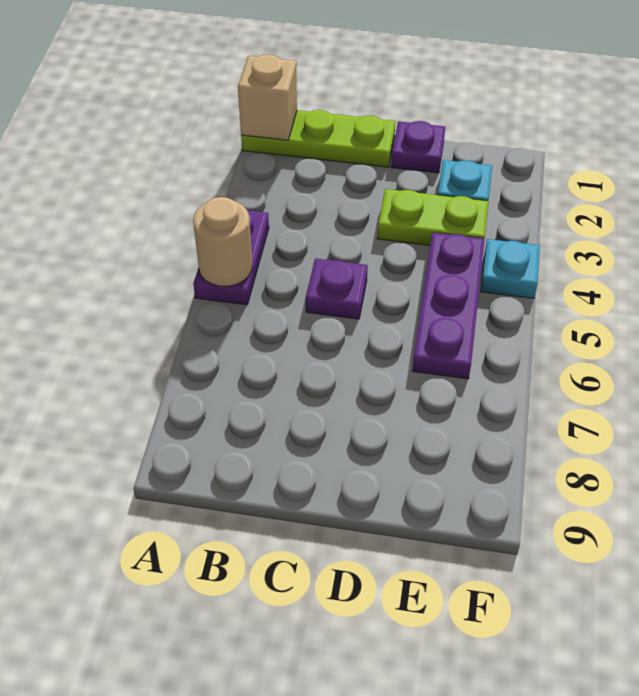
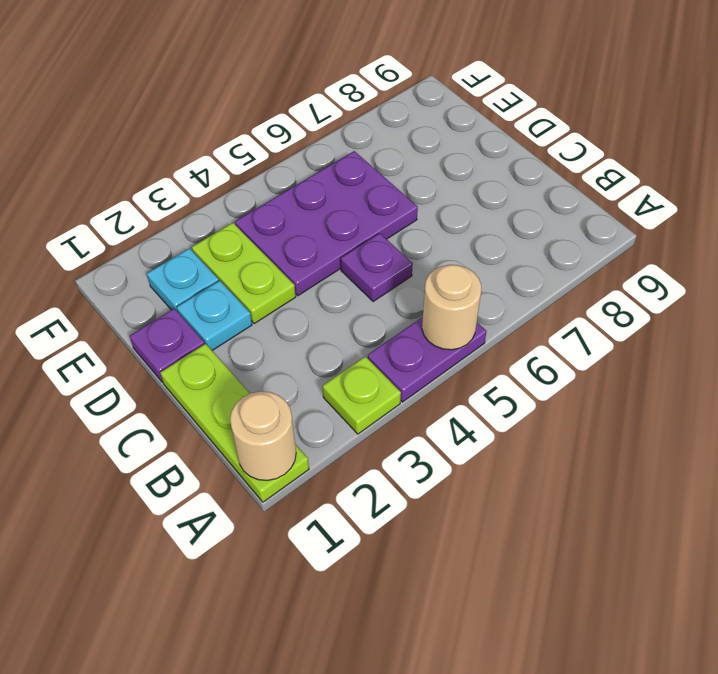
tan brick A1 level 2 -> tan round brick A1 level 2
none -> lime plate A3 level 1
purple plate E4:E6 level 1 -> purple plate D4:E6 level 1
cyan plate F4 level 1 -> cyan plate D2 level 1

